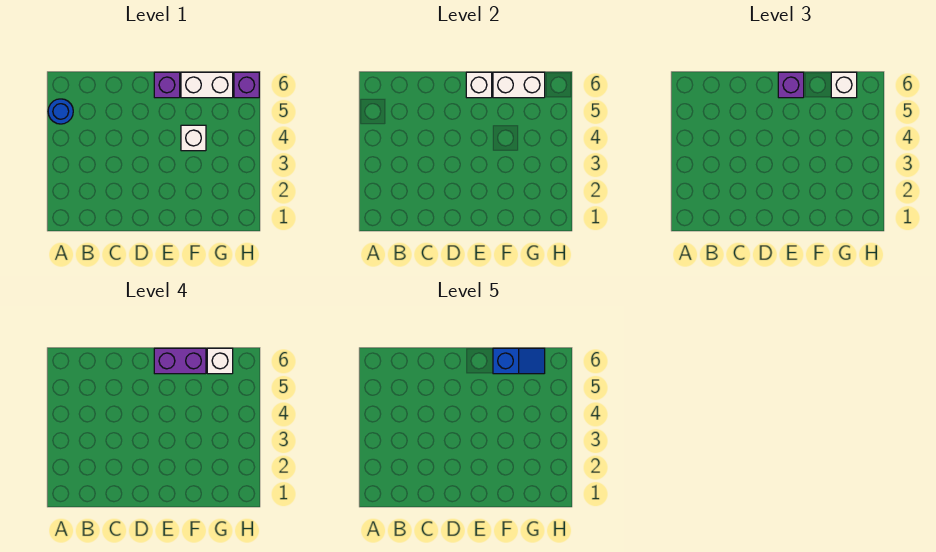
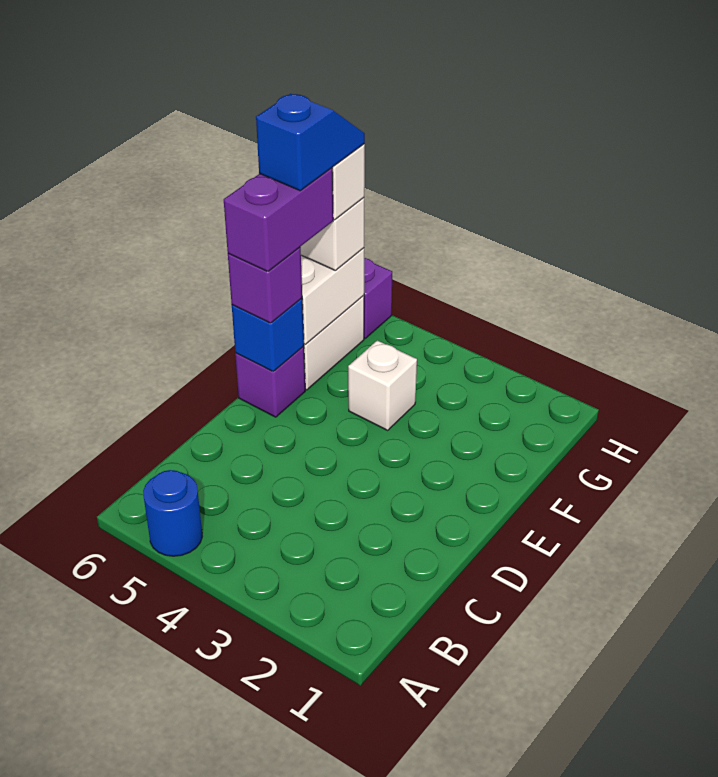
white brick E6 level 2 -> blue brick E6 level 2

